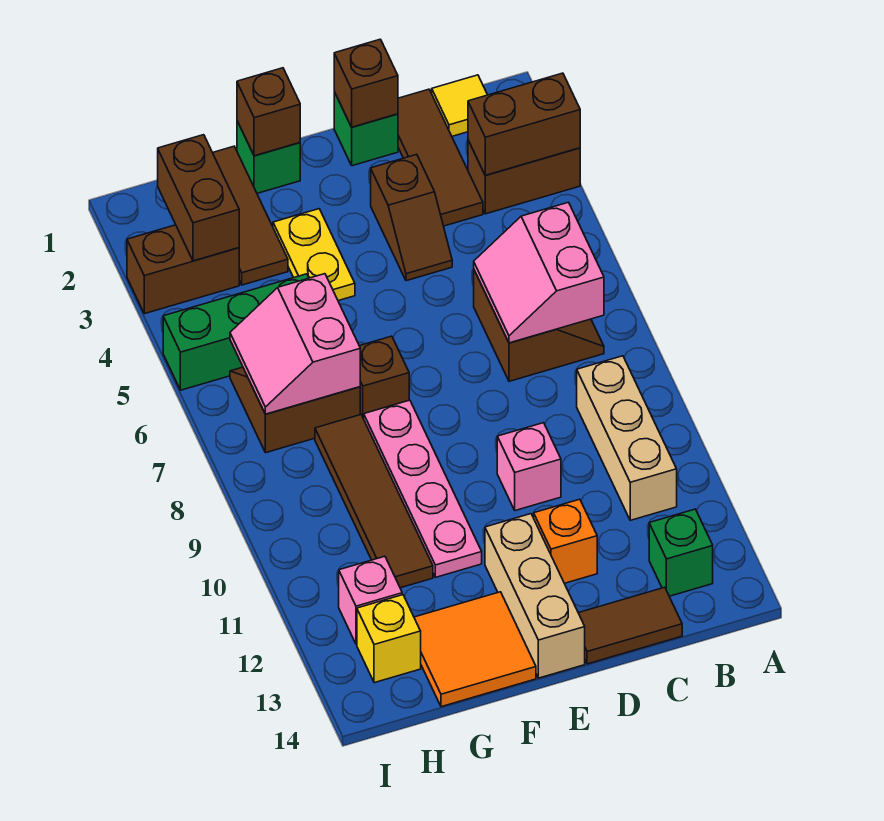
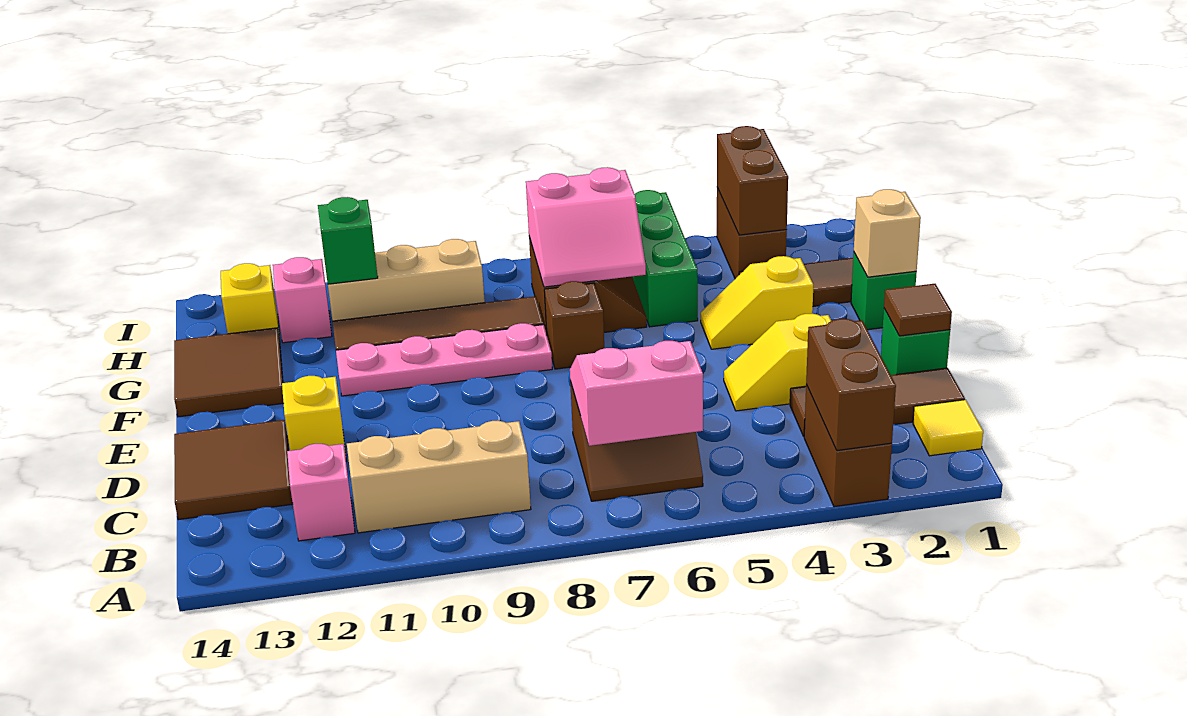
green brick B13 level 1 -> green brick H11 level 2
brown tile C14:D14 level 1 -> brown tile C13:D14 level 1
brown brick D1 level 2 -> brown tile D1 level 2
brown slope D3:D4 level 1 top 3 -> yellow slope D3:D4 level 1 top 3
pink brick D10 level 1 -> pink brick B12 level 1
orange brick D12 level 1 -> yellow brick D12 level 1
tan brick E12:E14 level 1 -> tan brick H9:H11 level 1
brown brick F1 level 2 -> tan brick F1 level 2
yellow plate F3:F4 level 1 -> yellow slope F3:F4 level 1 top 3
orange tile F13:G14 level 1 -> brown tile F13:G14 level 1
pink slope G6:H7 level 2 top G -> pink slope G6:H7 level 2 top H
brown brick H2:H3 level 2 -> brown brick H3:I3 level 2

